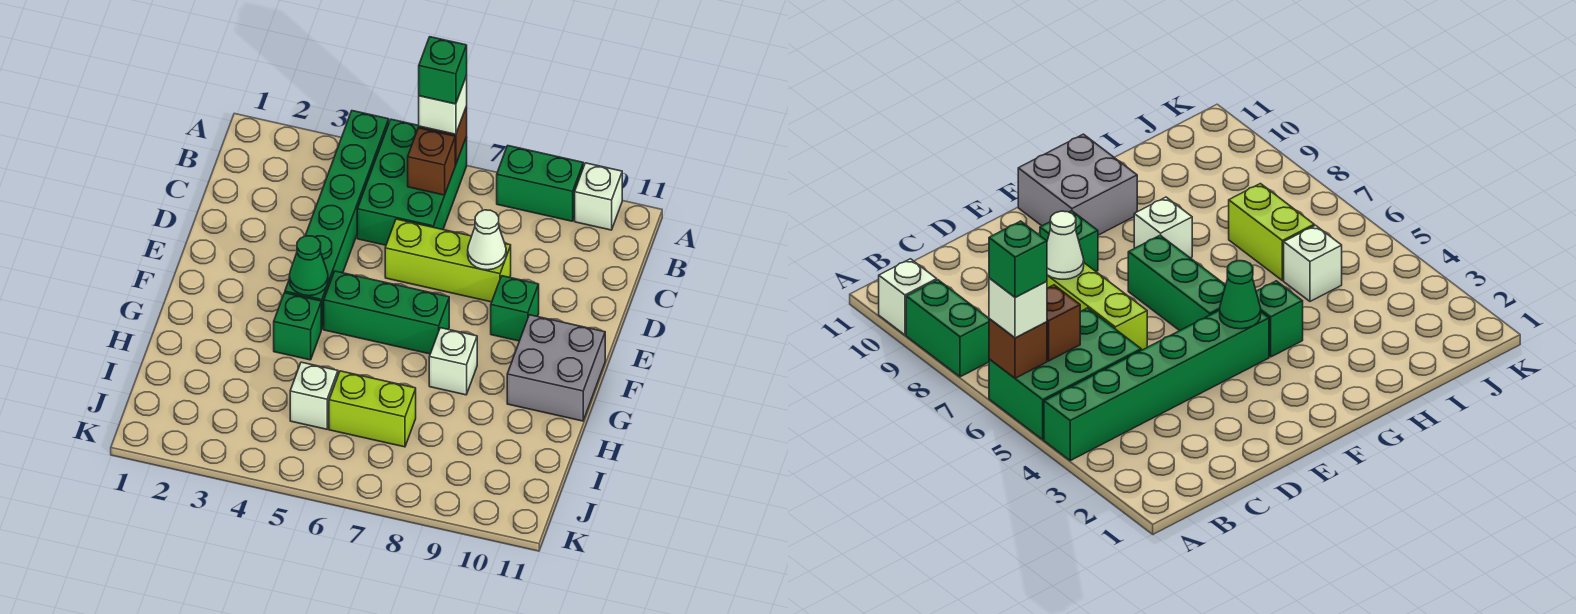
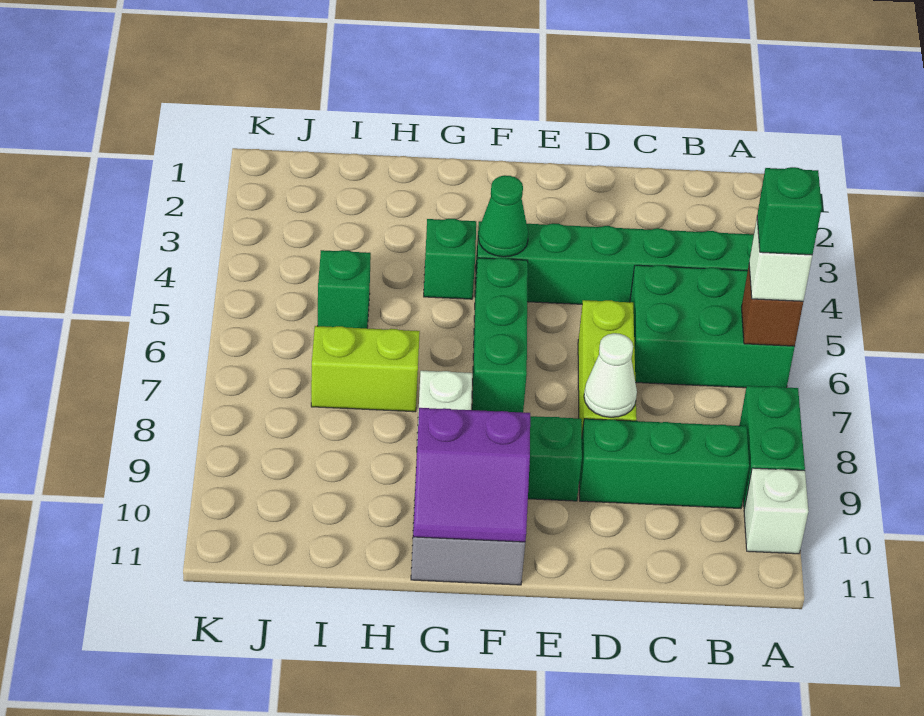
brown brick B6 level 2 -> none
none -> green brick B9:D9 level 1
none -> purple slope F10:G11 level 2 top 10
white brick I5 level 1 -> green brick I5 level 1
lime brick I6:I7 level 1 -> lime brick H7:I7 level 1

